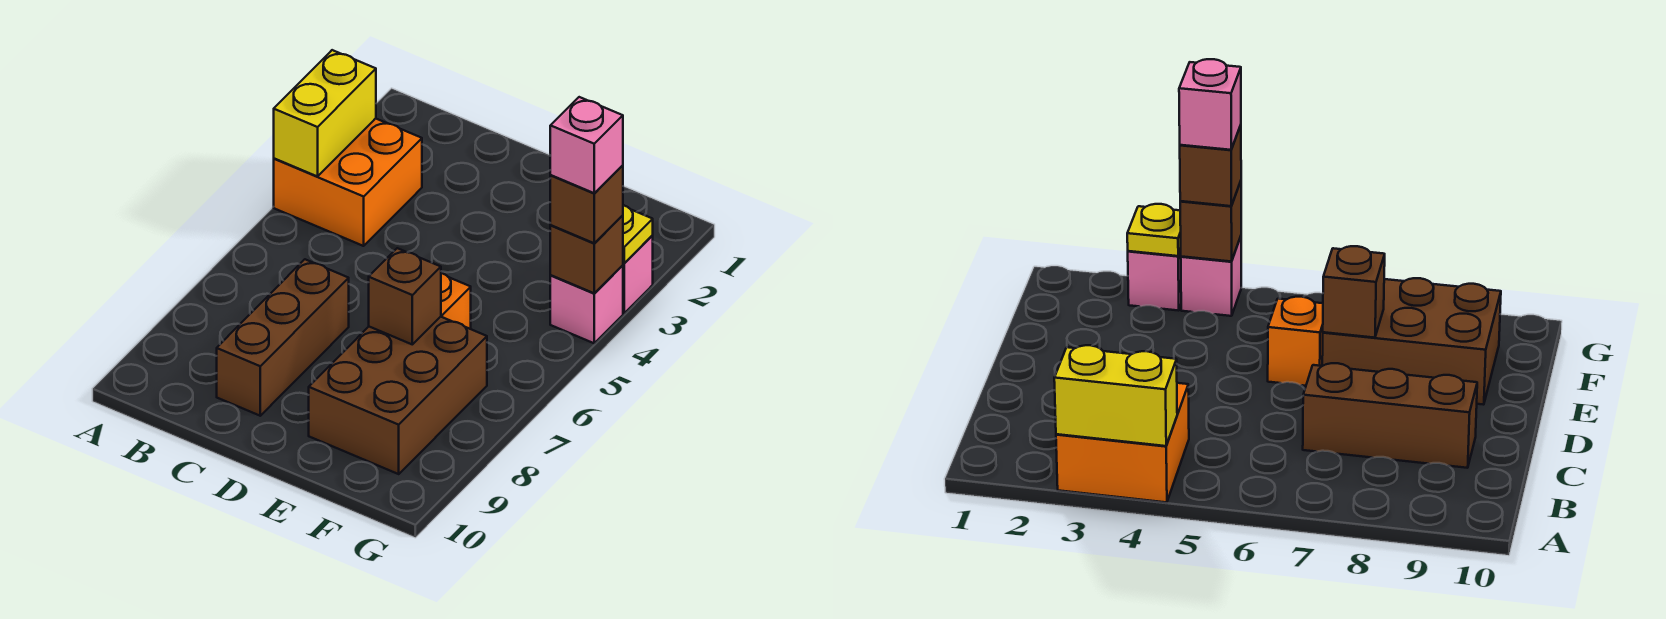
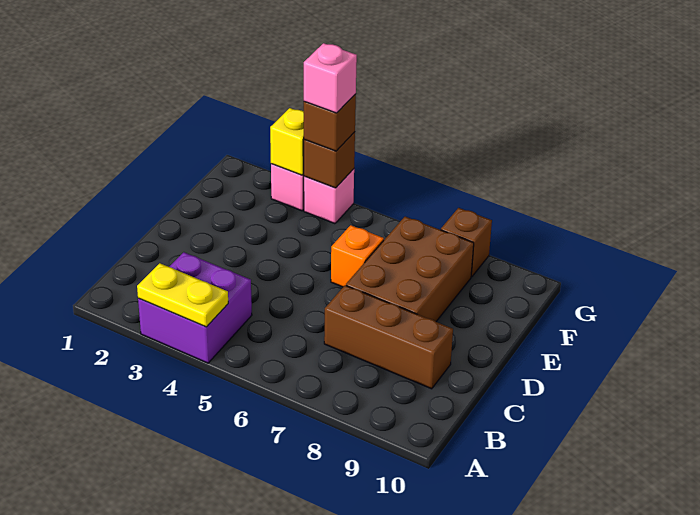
orange brick A3:B4 level 1 -> purple brick A3:B4 level 1
yellow brick A3:A4 level 2 -> yellow plate A3:A4 level 2
brown brick E7:F9 level 1 -> brown brick D7:F8 level 1
brown brick E7 level 2 -> brown brick G8 level 1
yellow plate G3 level 2 -> yellow brick G3 level 2

